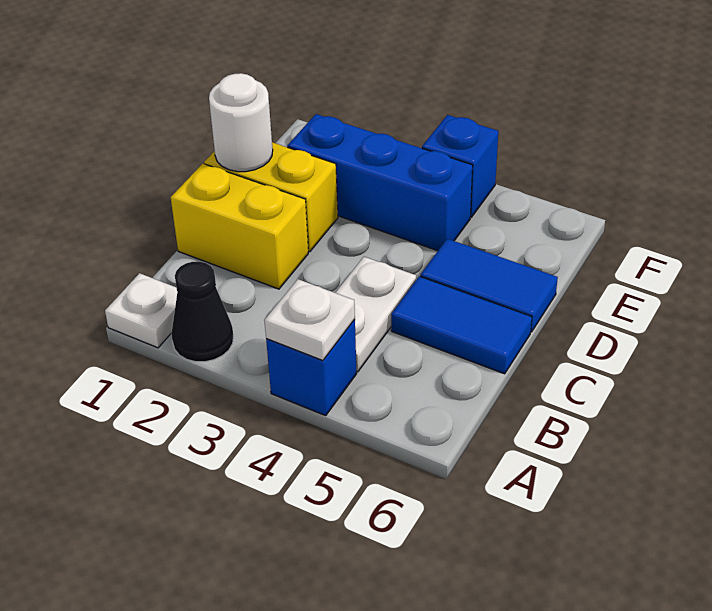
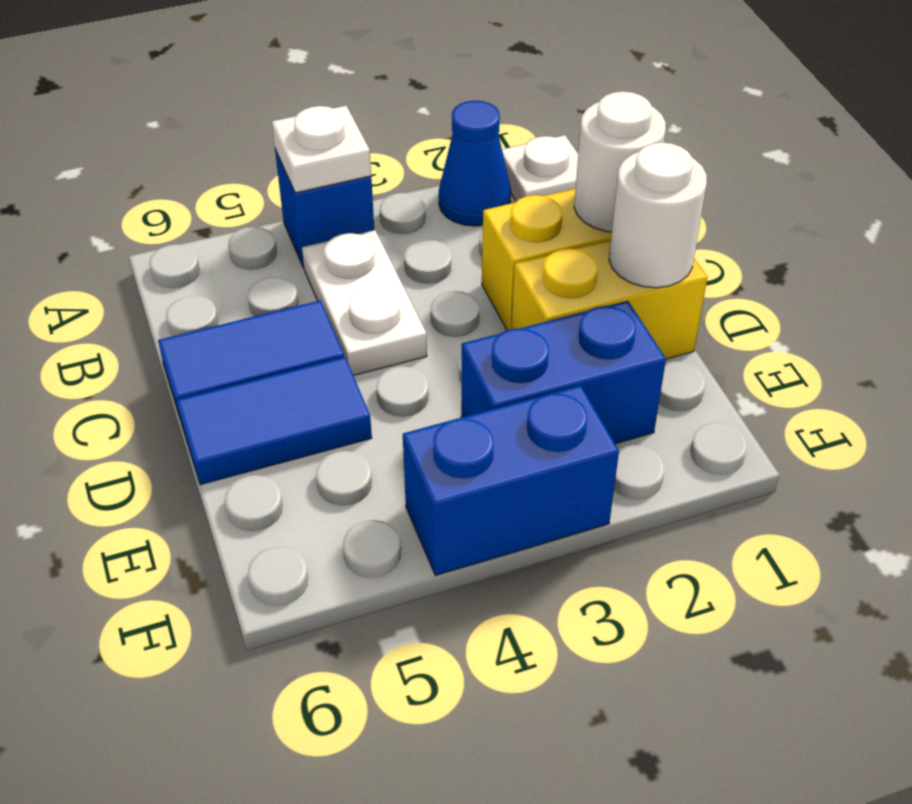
black cone A2 level 1 -> blue cone A2 level 1
none -> white round brick C1 level 2
blue brick E2:E4 level 1 -> blue brick E2:E3 level 1
blue brick F4 level 1 -> blue brick F3:F4 level 1

